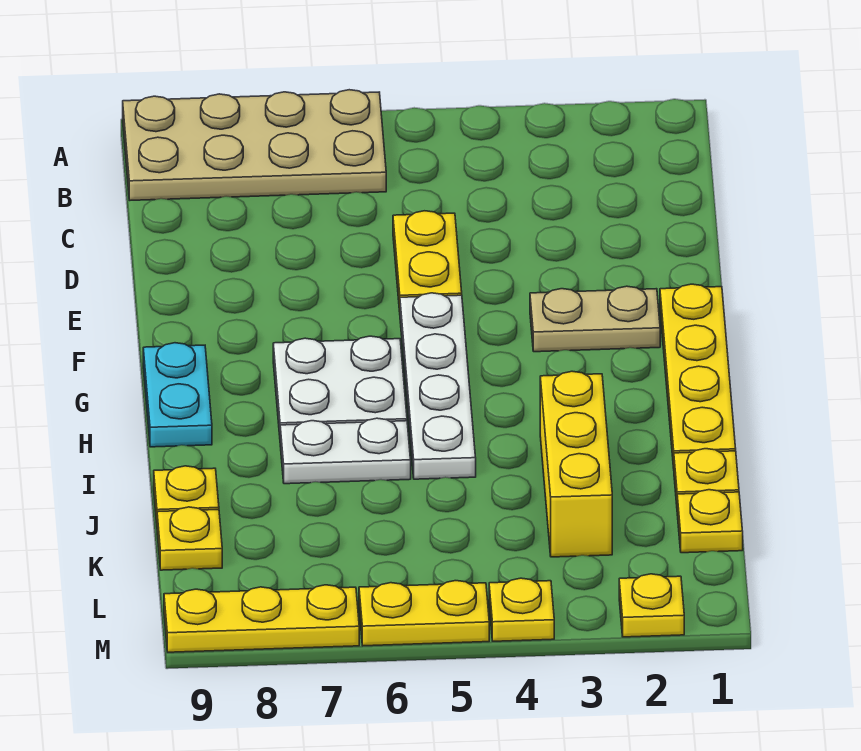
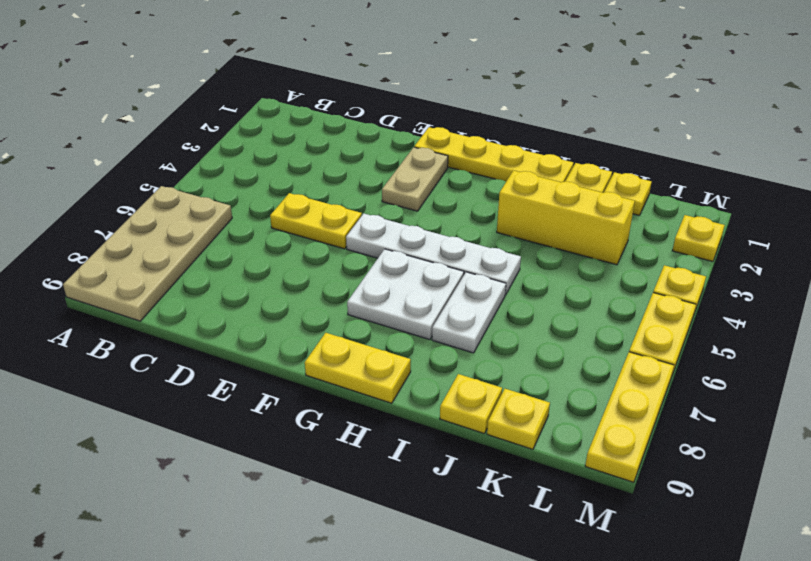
cyan plate G9:H9 level 1 -> yellow plate G9:H9 level 1

